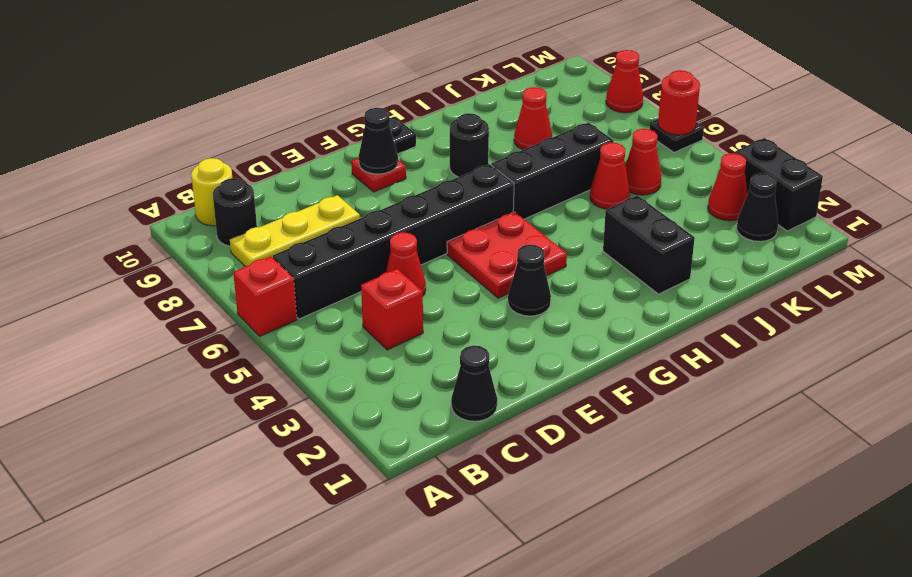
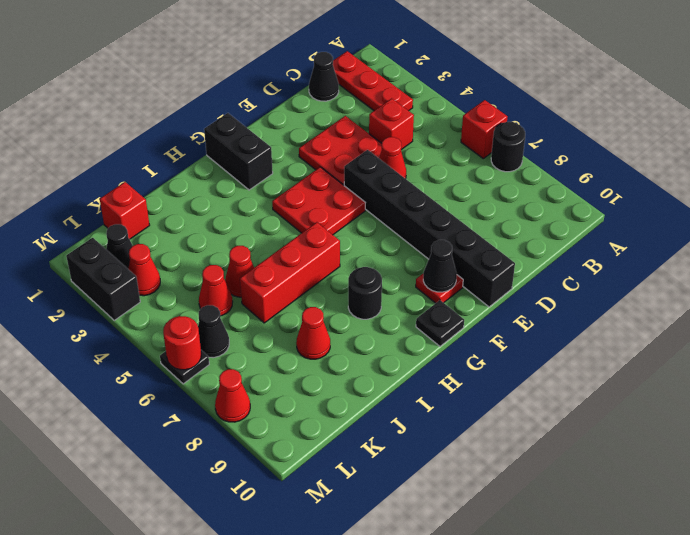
none -> red plate B1:B3 level 1
black brick B6:G6 level 1 -> black brick E5:E10 level 1
yellow plate B8:D8 level 1 -> none
black round brick B9 level 1 -> black round brick A7 level 1
yellow round brick B10 level 1 -> none
none -> red plate D3:E4 level 1
black cone F3 level 1 -> black cone L6 level 1
black brick H6:J6 level 1 -> red brick H6:J6 level 1
black brick I2:I3 level 1 -> black brick G1:G2 level 1
none -> red brick K1 level 1

